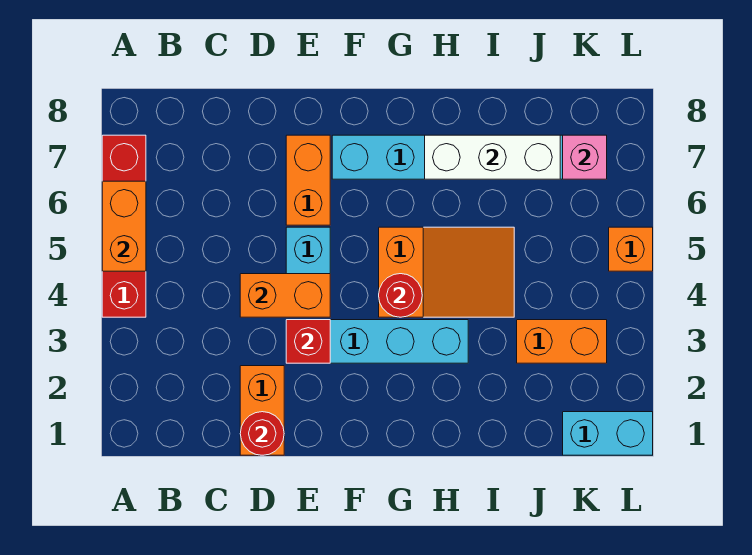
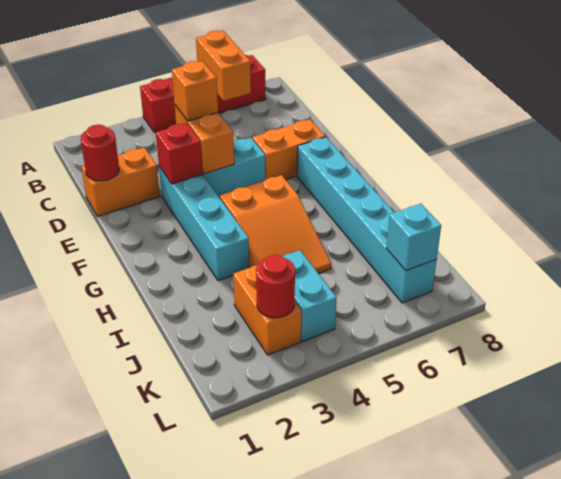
orange brick A5:A6 level 2 -> orange brick A6:B6 level 2
red round brick G4 level 2 -> red round brick K3 level 2
white brick H7:J7 level 2 -> none
cyan brick K1:L1 level 1 -> cyan brick J4:K4 level 1
pink brick K7 level 2 -> cyan brick K7 level 2
orange brick L5 level 1 -> orange brick D4 level 3

